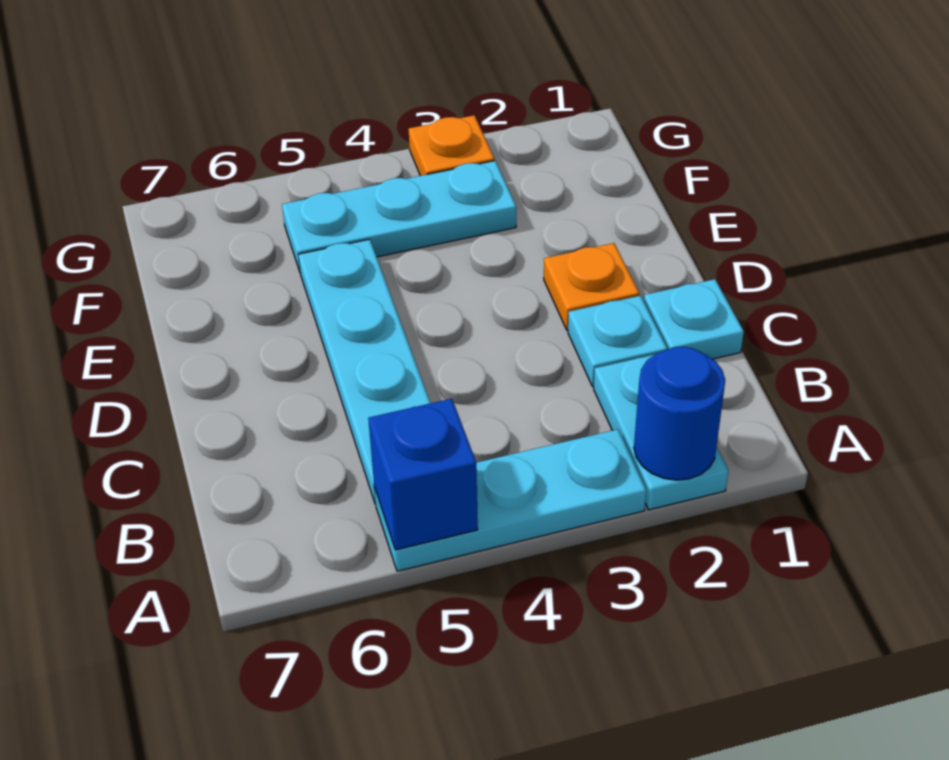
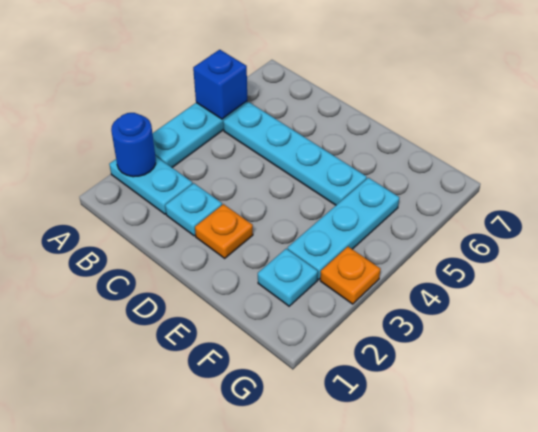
cyan plate C1 level 1 -> cyan plate F2 level 1

